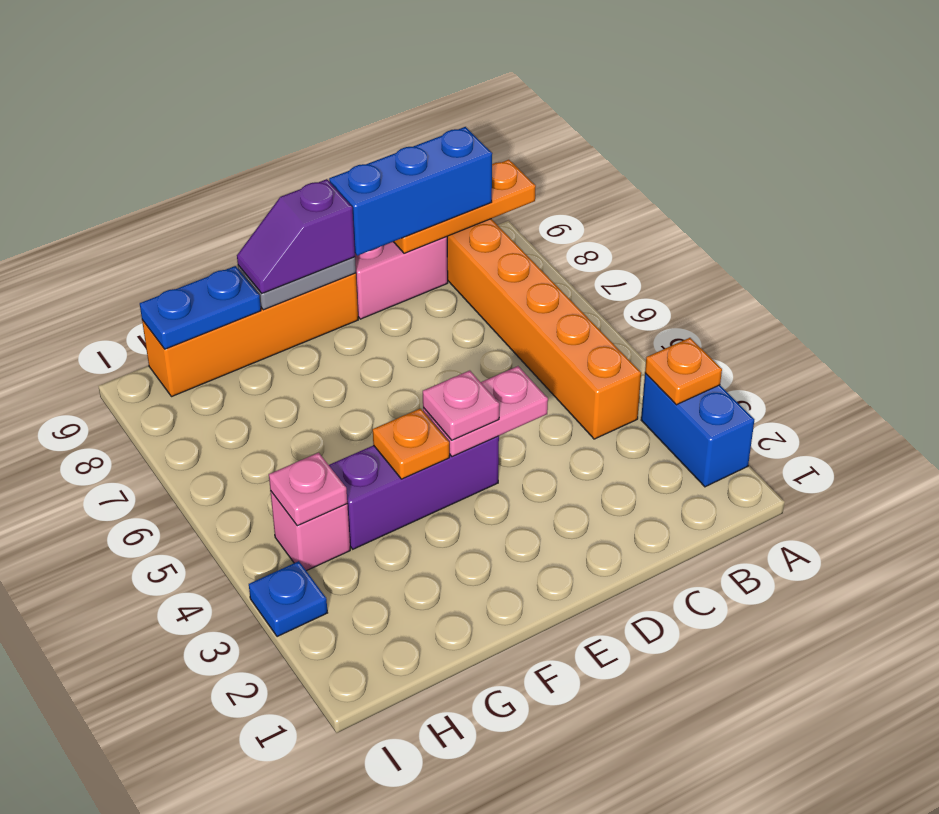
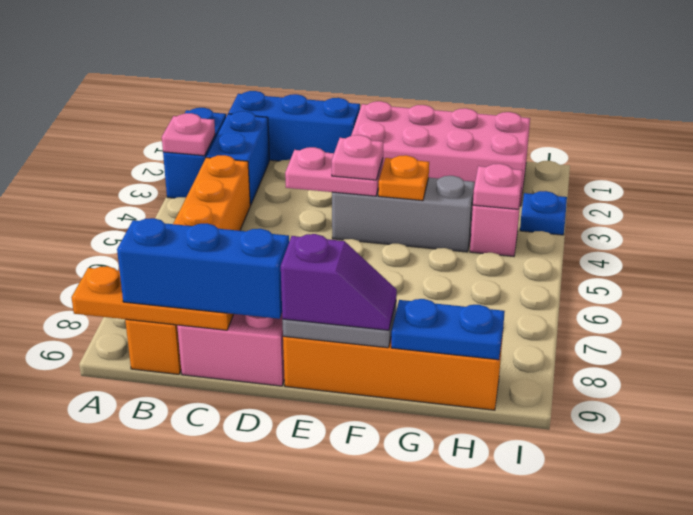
orange plate A3 level 2 -> pink plate A3 level 2
none -> blue brick B1:D1 level 1
none -> blue brick B2:B3 level 1
none -> pink brick E1:H2 level 1
purple brick E4:G4 level 1 -> grey brick E4:G4 level 1

